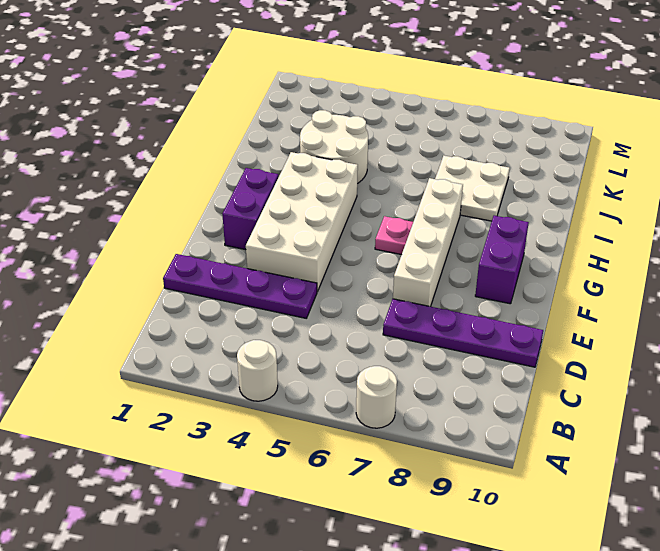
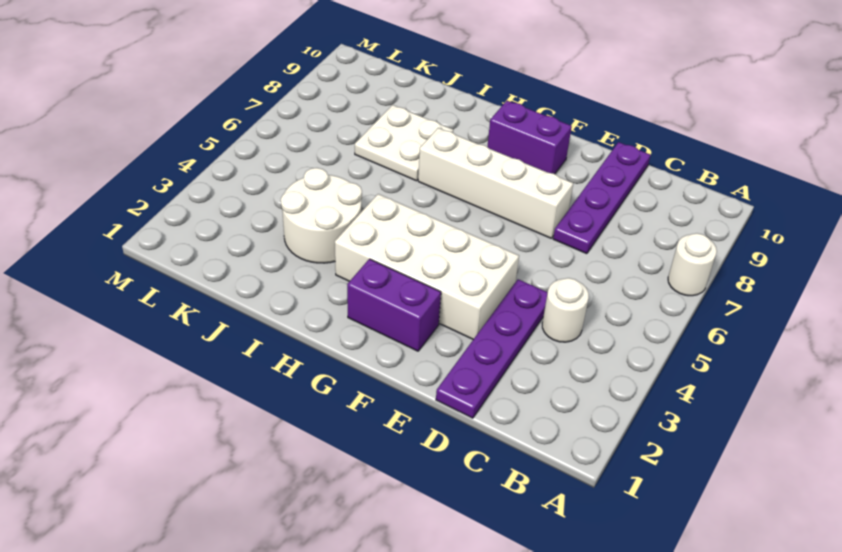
white round brick A4 level 1 -> white round brick C4 level 1
pink plate G6 level 1 -> none

